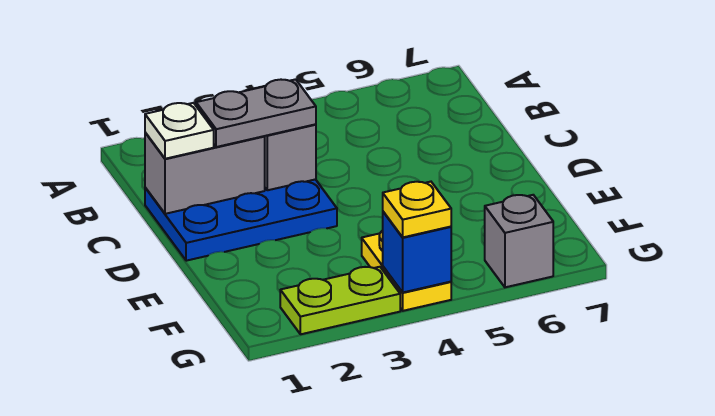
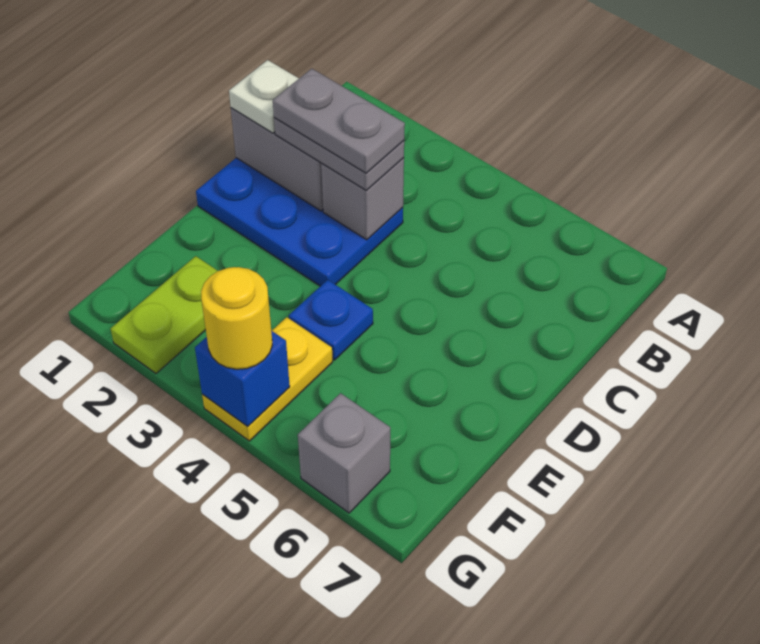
none -> grey plate C2:C3 level 4
none -> blue plate E4 level 1
lime plate G2:G3 level 1 -> lime plate F2:G2 level 1
yellow plate G4 level 3 -> yellow round brick G4 level 3

